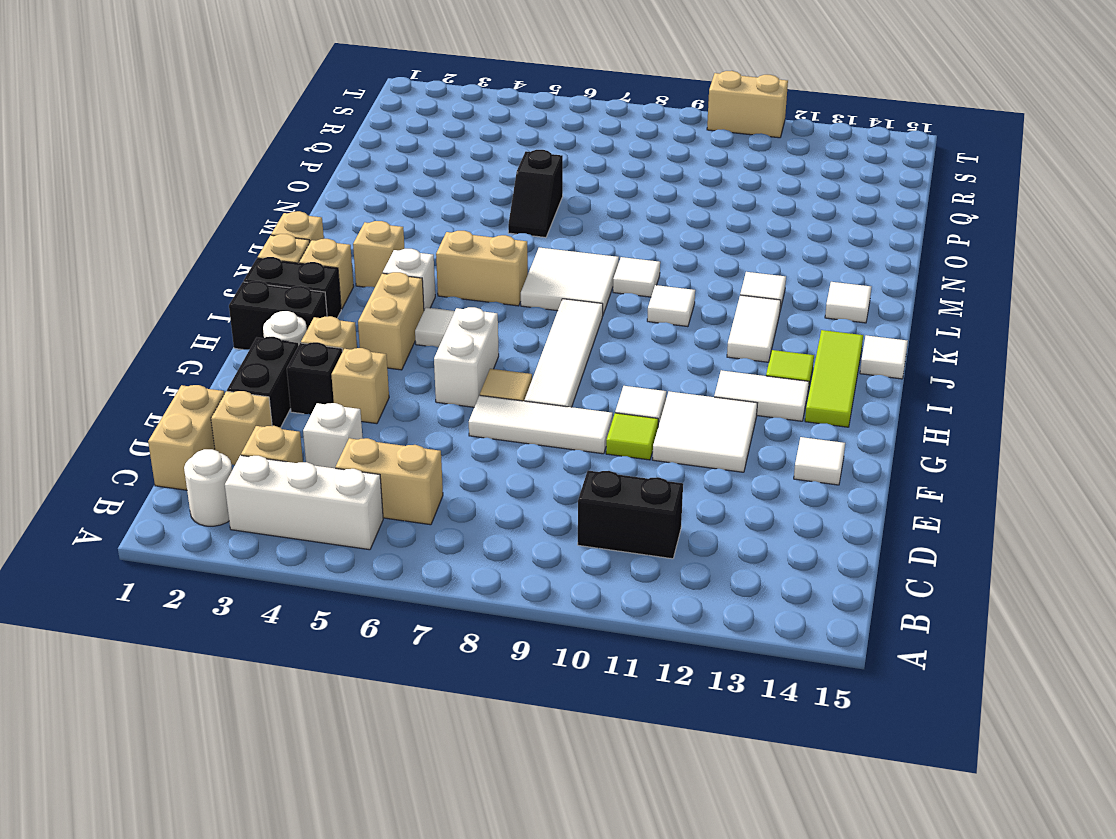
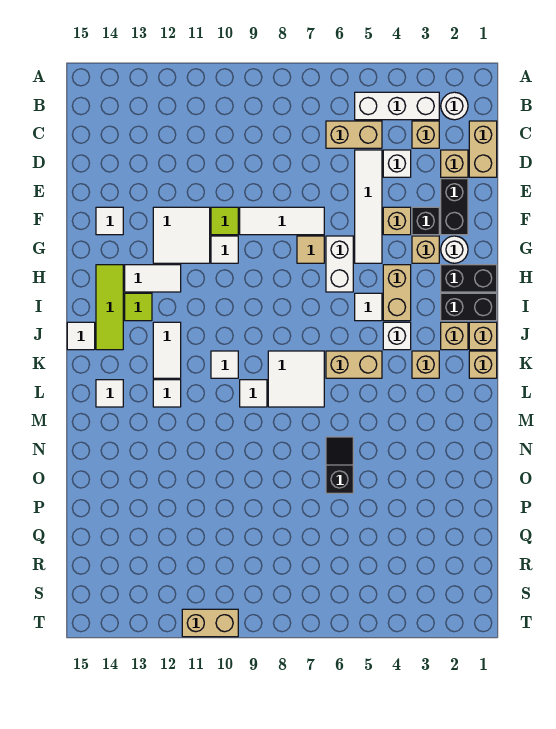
black brick C10:C11 level 1 -> none
white tile G8:J8 level 1 -> white tile D5:G5 level 1

